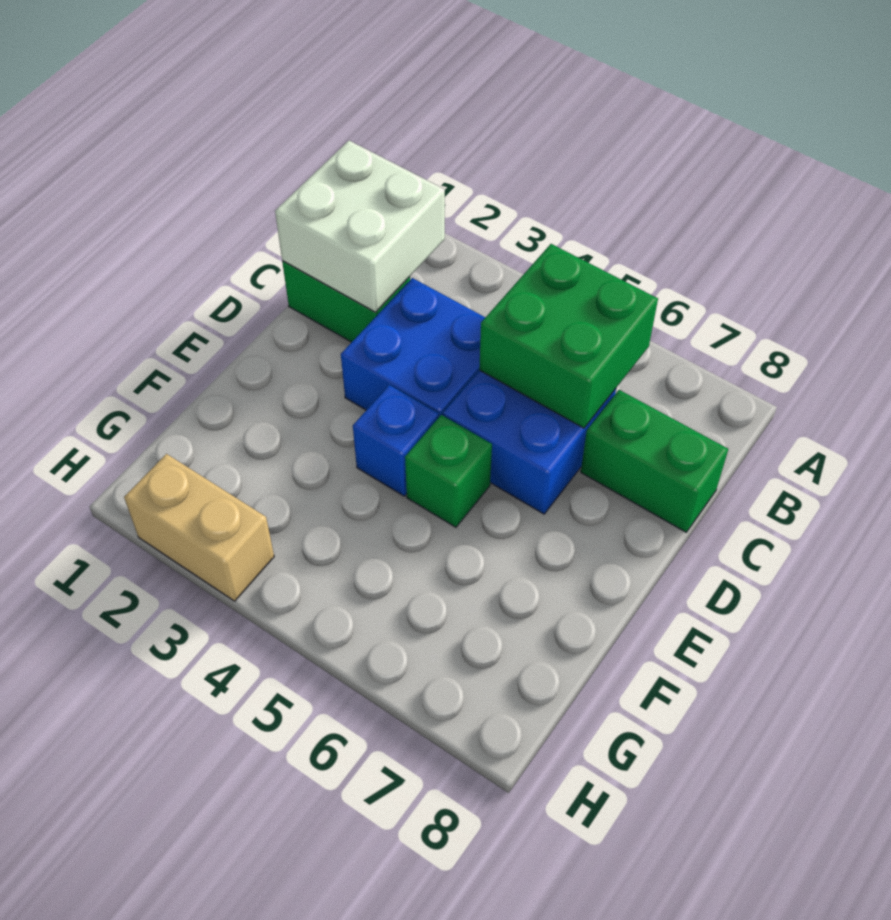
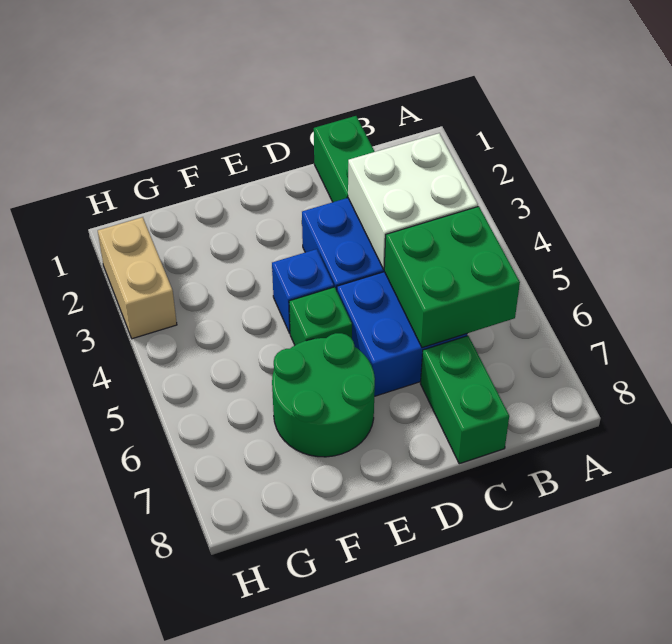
white brick B1:C2 level 2 -> white brick B3:C4 level 2
none -> green round brick E6:F7 level 1

